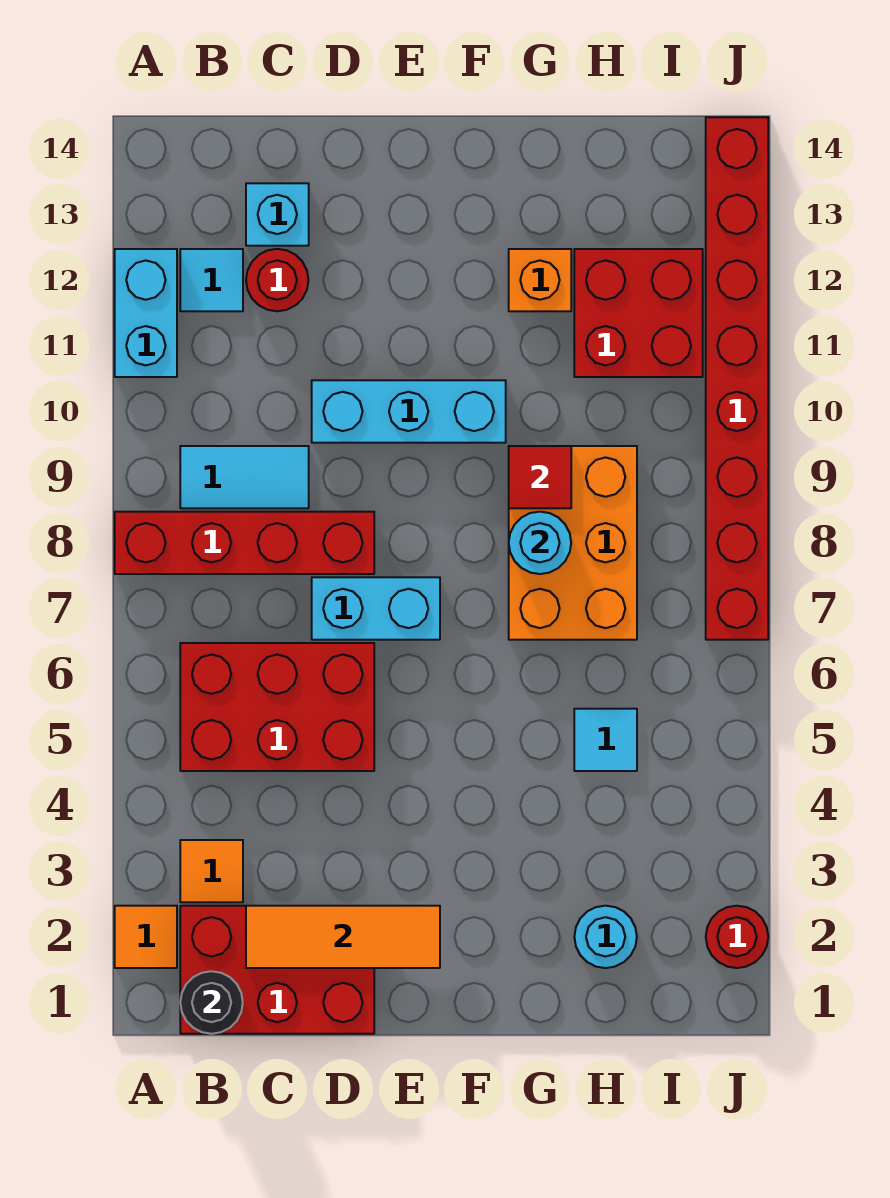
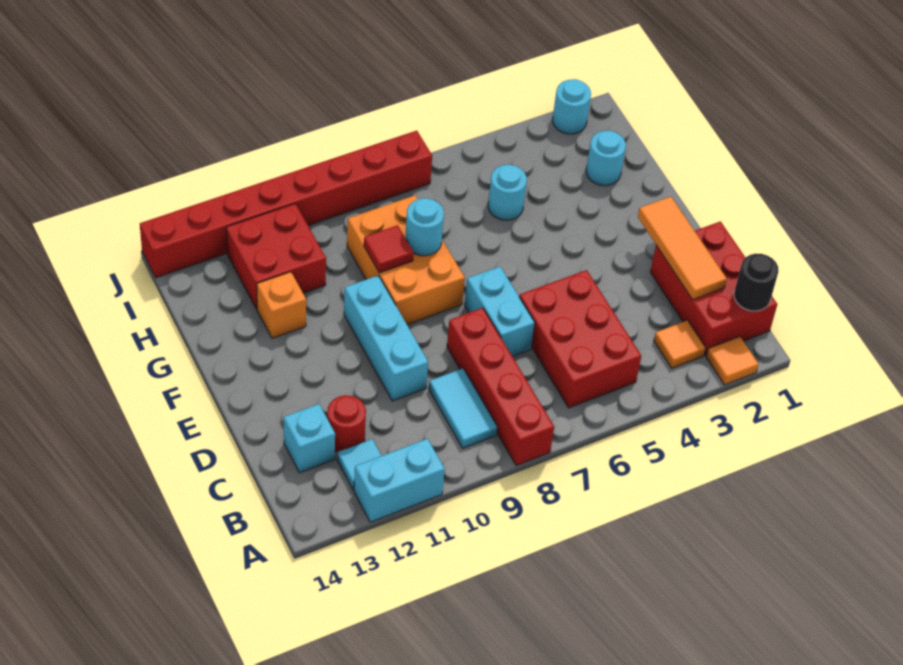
orange brick G7:H9 level 1 -> orange brick F8:H9 level 1
cyan tile H5 level 1 -> cyan round brick H5 level 1
red round brick J2 level 1 -> cyan round brick J2 level 1

